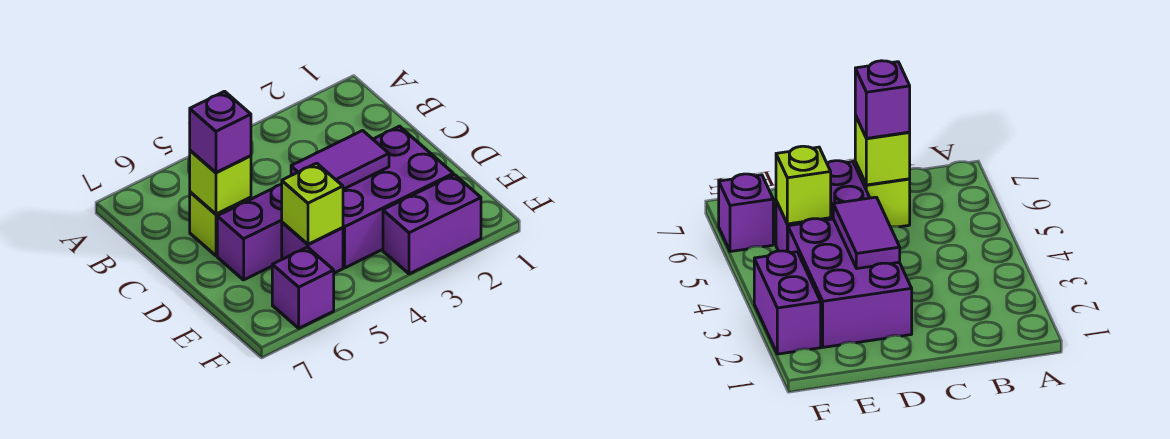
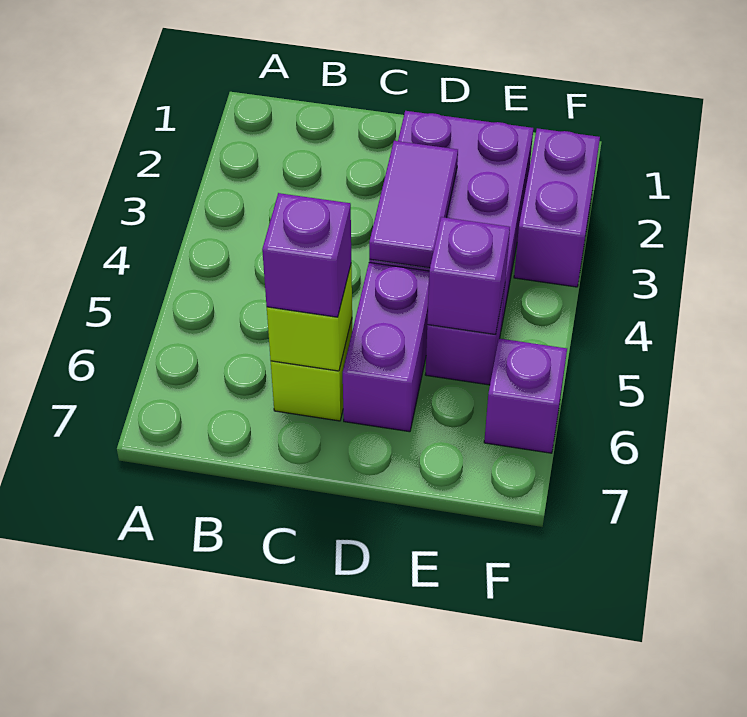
lime brick E5 level 2 -> purple brick E5 level 2

